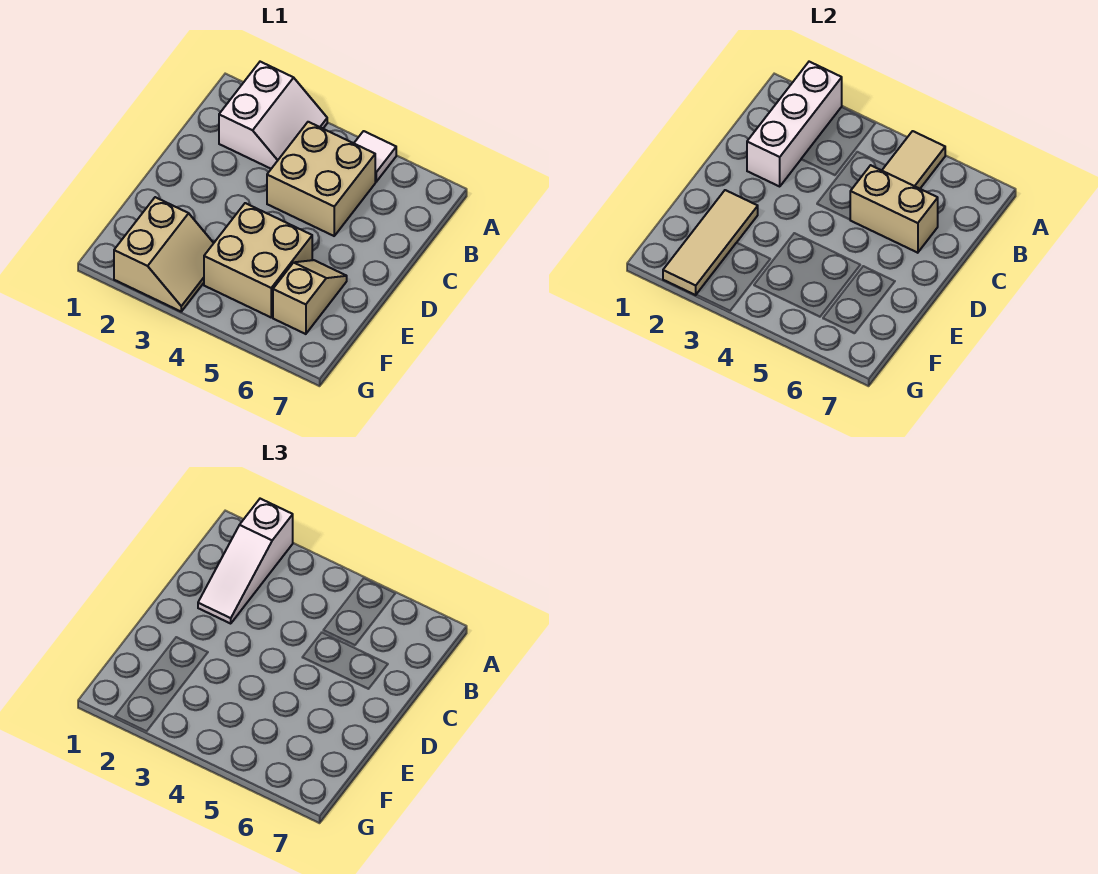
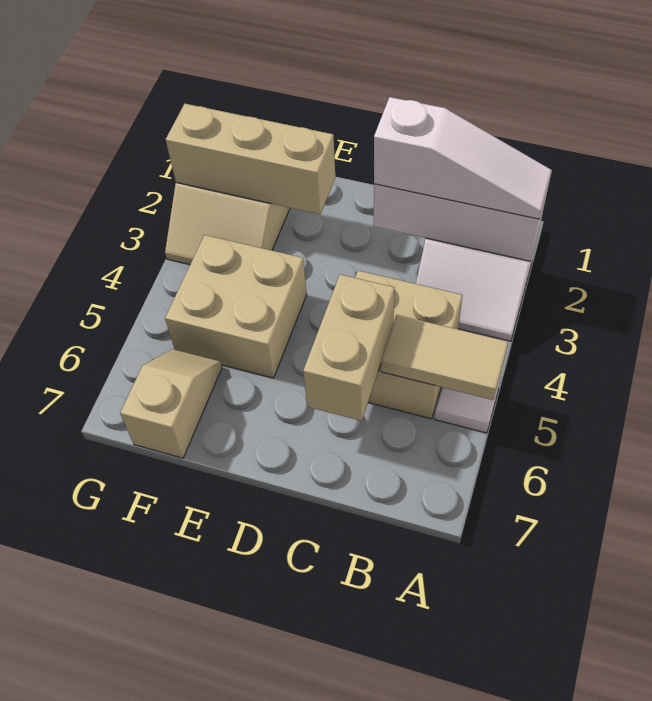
white slope A2:C2 level 3 top A -> white slope A2:C2 level 3 top C
tan tile E2:G2 level 2 -> tan brick E2:G2 level 2
tan slope E6:F6 level 1 top F -> tan slope F6:F7 level 1 top 7

